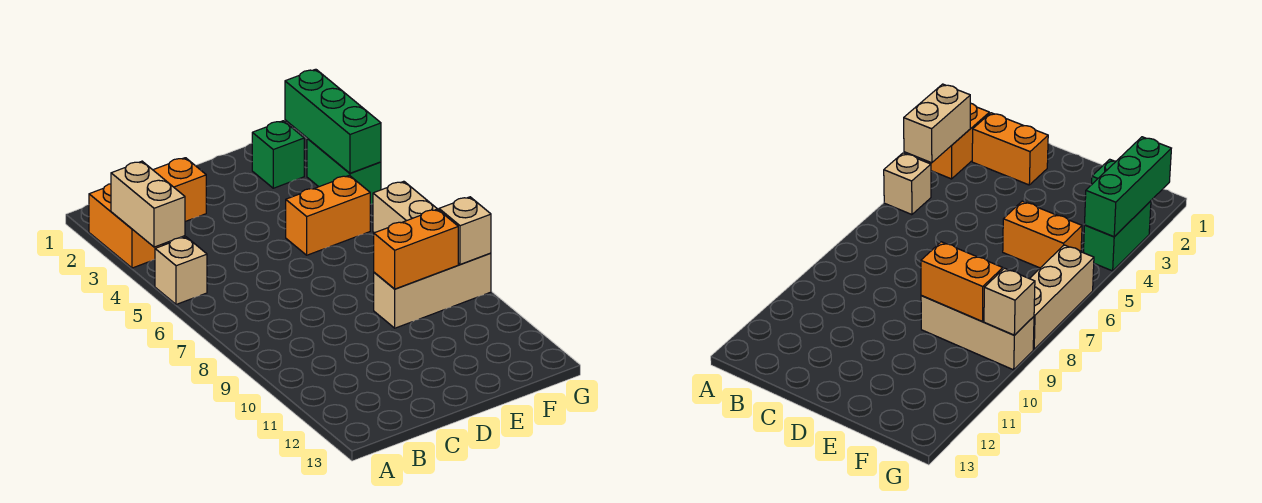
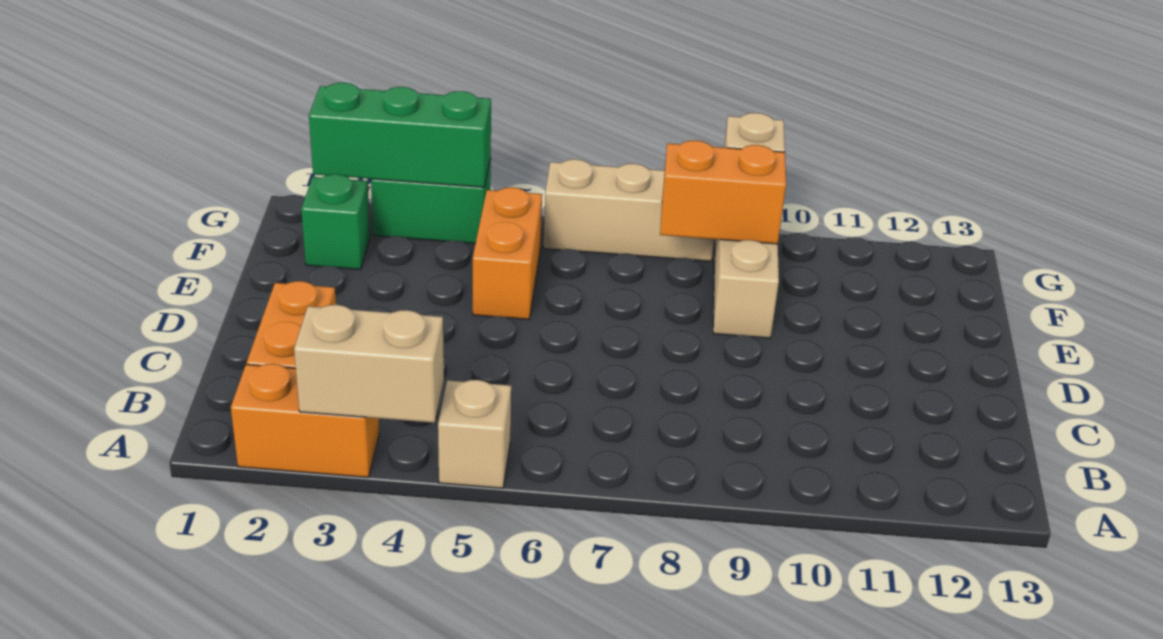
orange brick E9:F9 level 2 -> orange brick F8:F9 level 2

